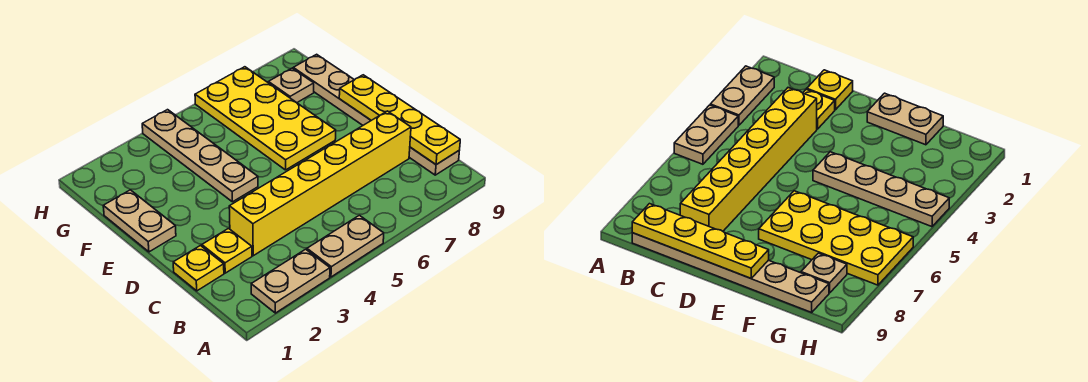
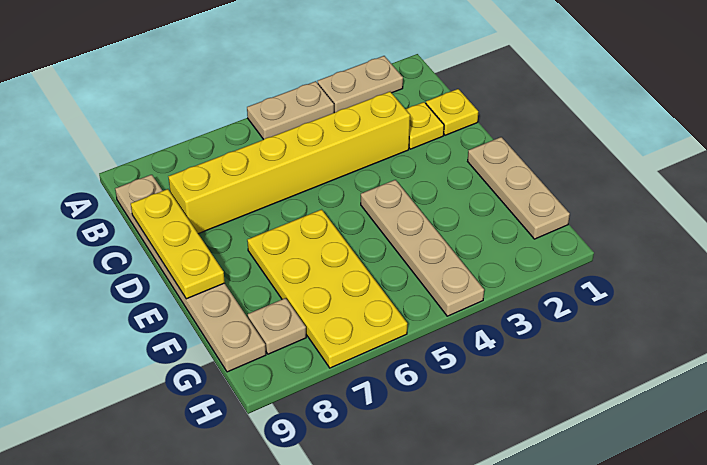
yellow plate B9:E9 level 2 -> yellow plate C9:E9 level 2
tan plate E1:F1 level 1 -> tan plate E1:G1 level 1

